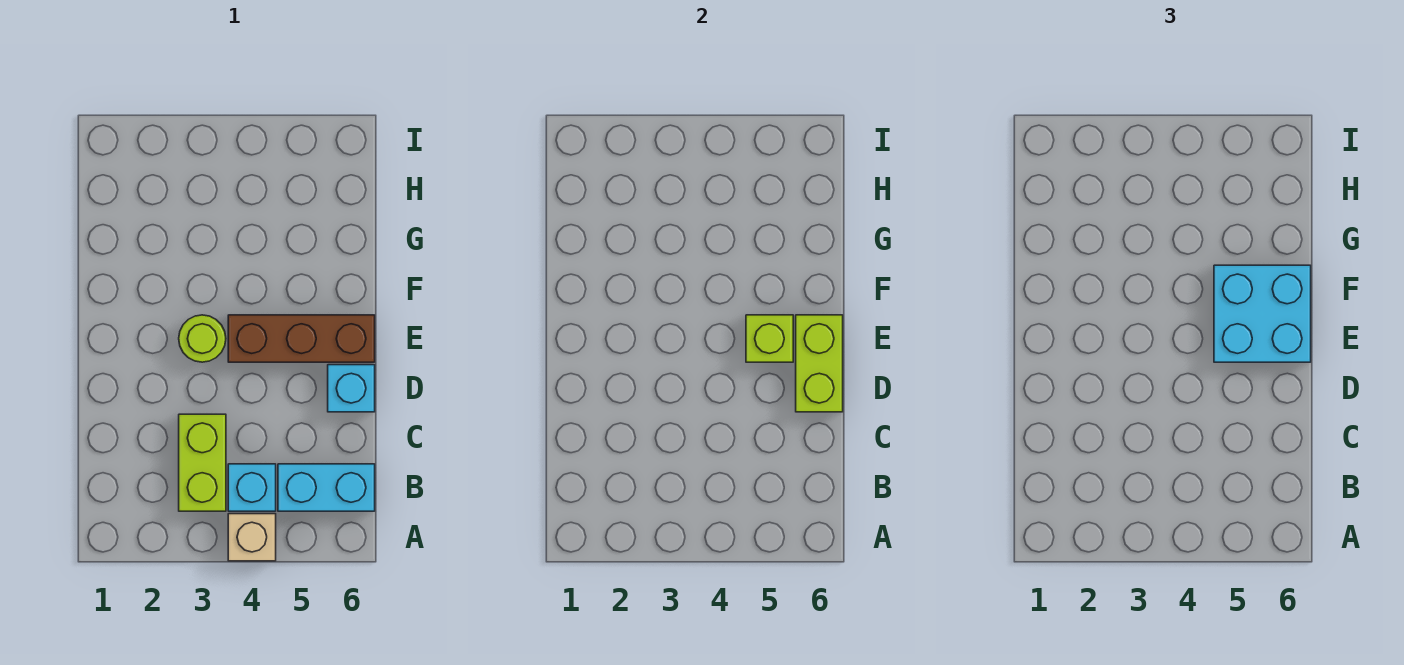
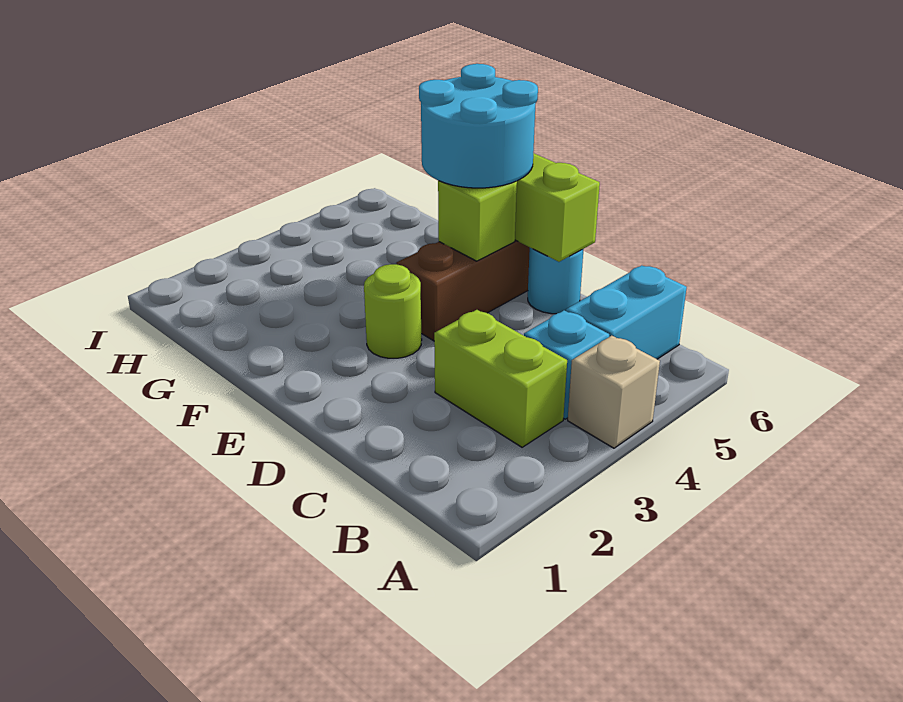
cyan brick D6 level 1 -> cyan round brick D6 level 1
cyan brick E5:F6 level 3 -> cyan round brick E5:F6 level 3

